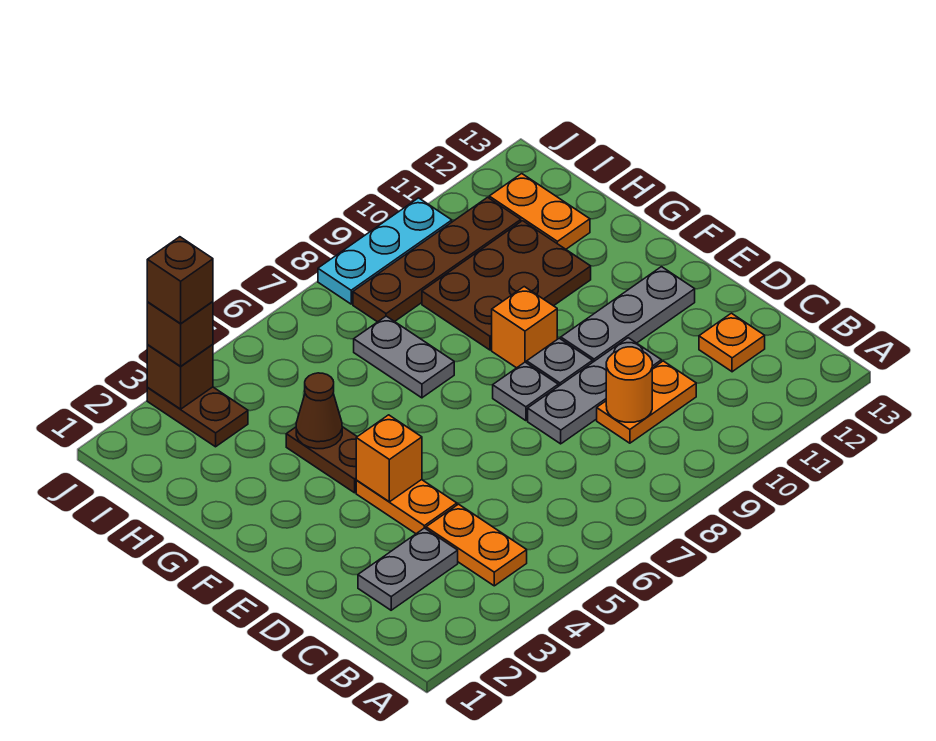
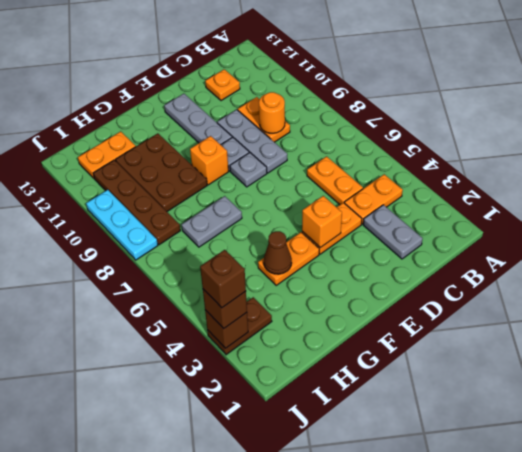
none -> orange plate C5:C6 level 1
brown plate F4:G4 level 1 -> orange plate F4:G4 level 1

